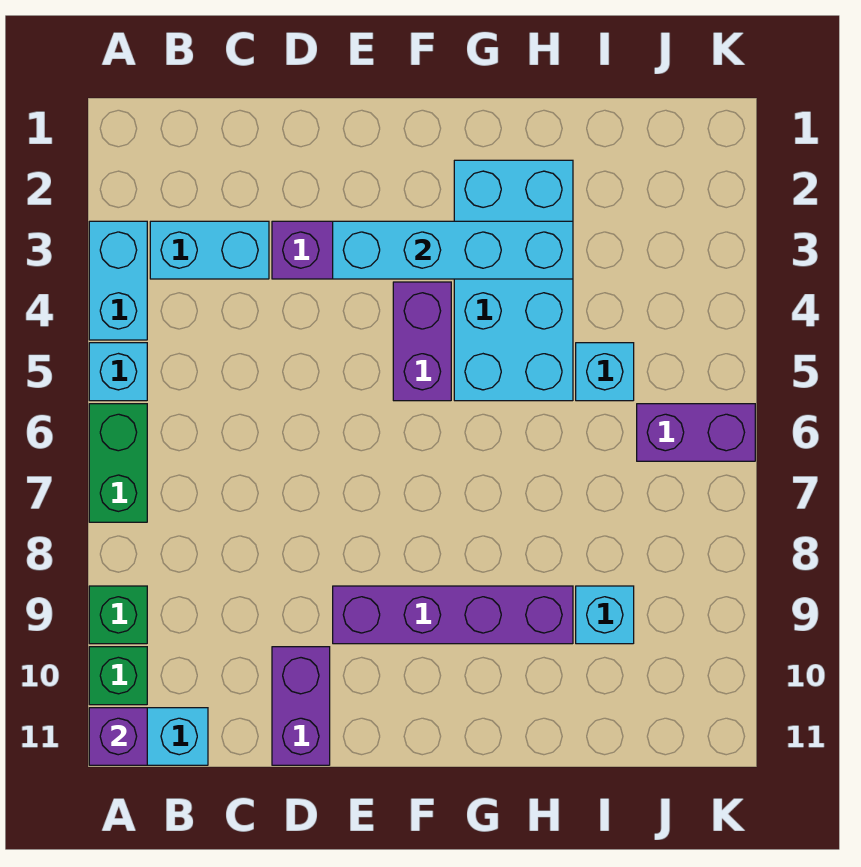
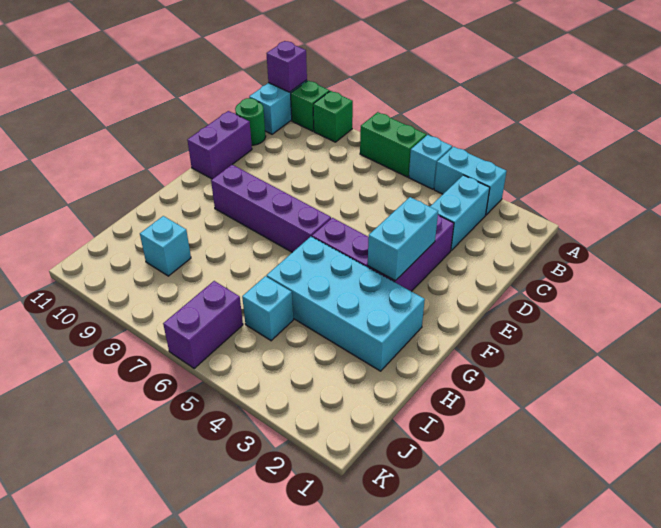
none -> green round brick C11 level 1
purple brick D10:D11 level 1 -> purple brick D11:E11 level 1
cyan brick E3:H3 level 2 -> cyan brick E3:F3 level 2
purple brick E9:H9 level 1 -> purple brick F6:F9 level 1

